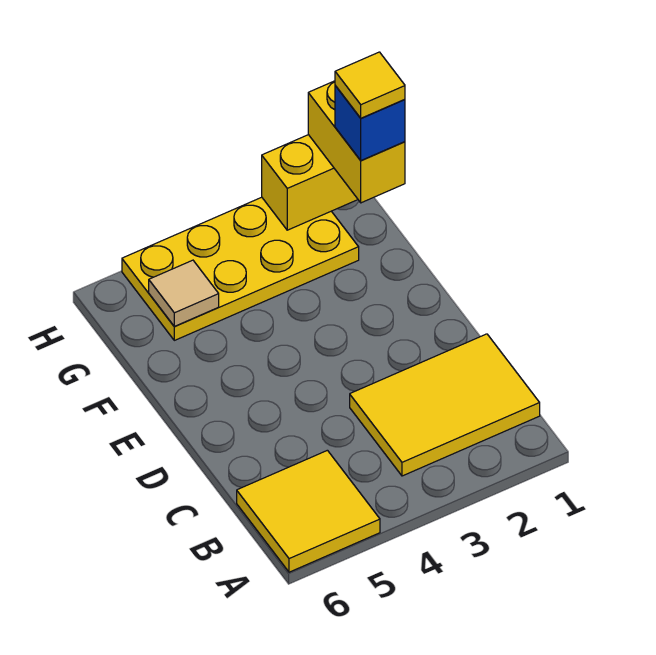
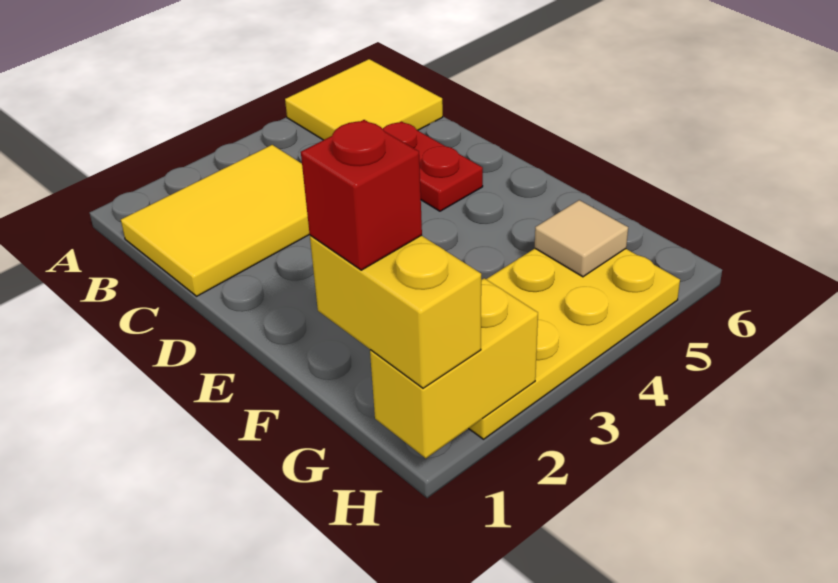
none -> red plate C5:D5 level 1
blue brick G1 level 4 -> red brick G1 level 4
yellow tile G1 level 5 -> none

